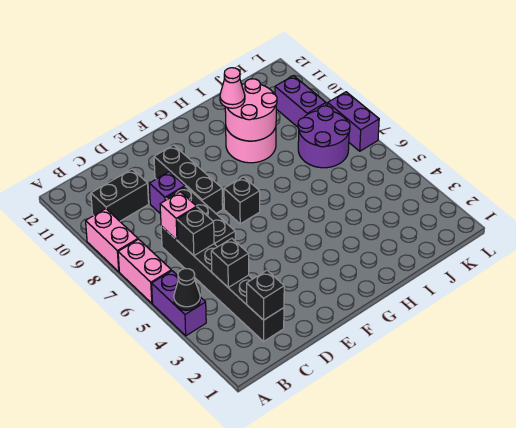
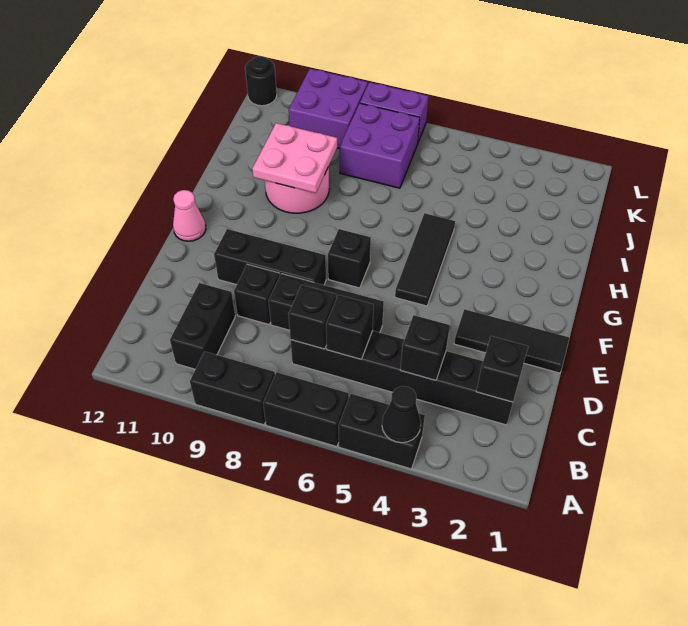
purple brick A4:A5 level 1 -> black brick A4:A5 level 1
pink brick A6:A7 level 1 -> black brick A6:A7 level 1
pink brick A8:A9 level 1 -> black brick A8:A9 level 1
pink brick C7 level 2 -> black brick C7 level 2
purple brick D9 level 1 -> black brick D9 level 1
none -> black tile E1:E3 level 1
none -> black tile F5:H5 level 1
pink round brick H9:I10 level 2 -> pink plate H9:I10 level 2
pink cone H10 level 3 -> pink cone F12 level 1
purple round brick J7:K8 level 1 -> purple brick J7:K8 level 1
purple brick K9:K10 level 1 -> purple brick K9:L10 level 1
none -> black round brick L12 level 1

